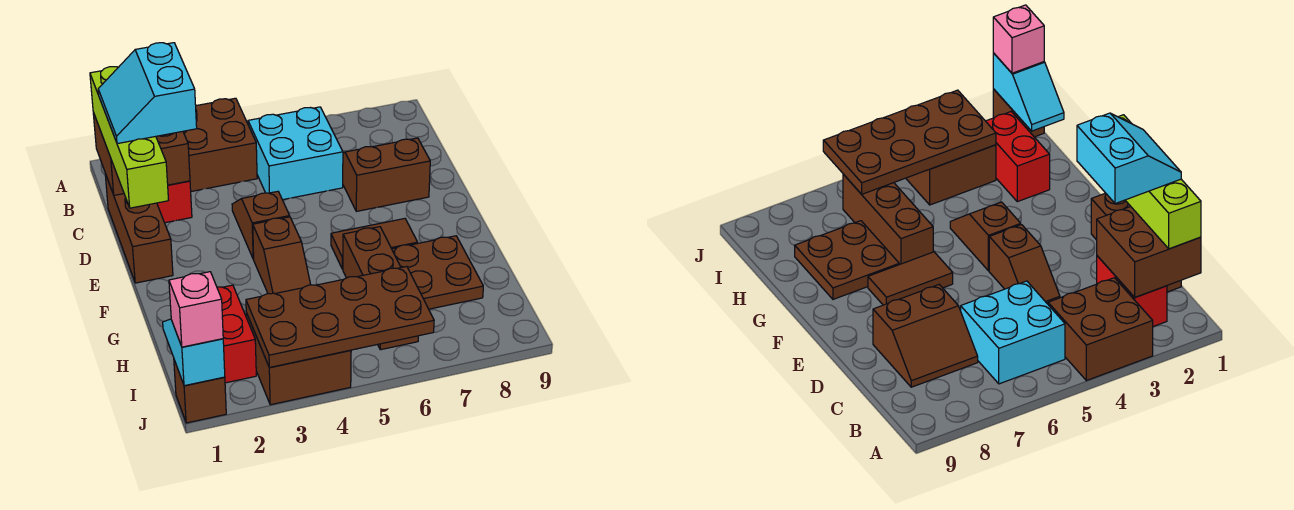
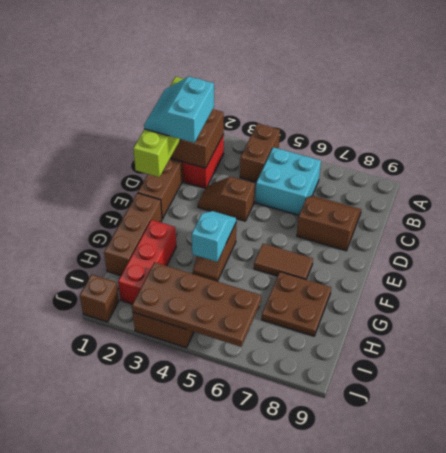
brown brick A3:B4 level 1 -> brown brick A4:B4 level 1
brown slope D4:E4 level 1 top E -> brown slope D3:D4 level 1 top 4
brown brick G6:I6 level 1 -> brown brick F1:H1 level 1
red brick H2:I2 level 1 -> red brick G2:I2 level 1
cyan slope I1:J1 level 2 top J -> cyan slope F4:G4 level 2 top G
pink brick J1 level 3 -> none

